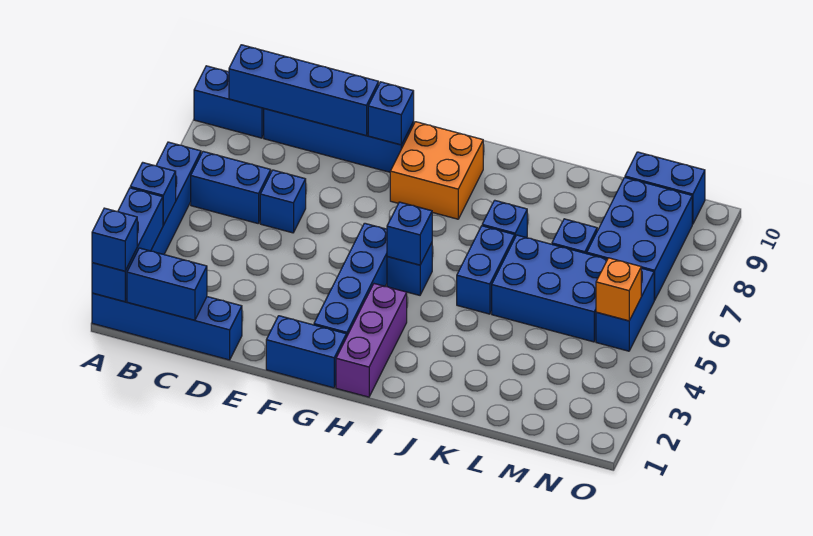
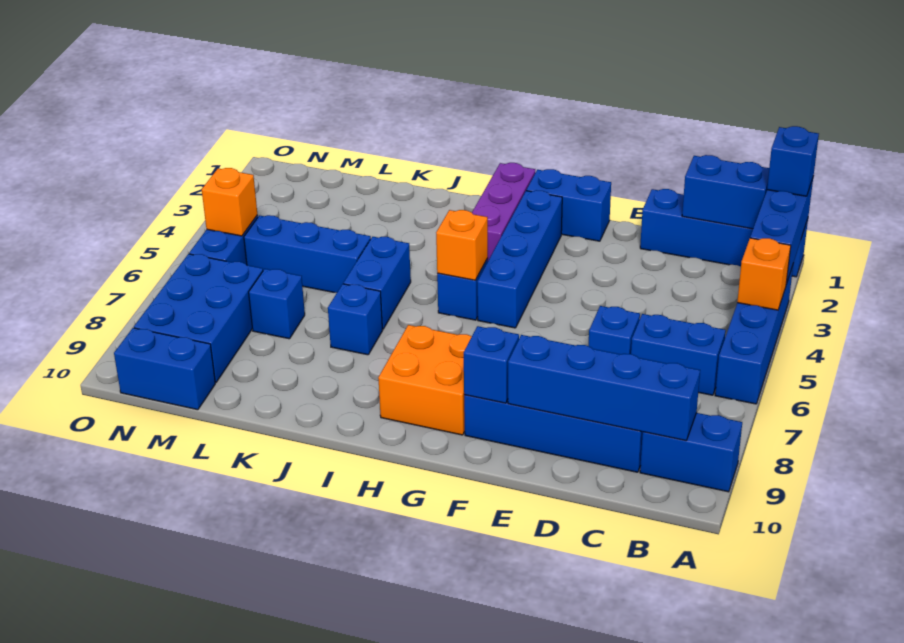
blue brick A4 level 2 -> orange brick A4 level 2
blue brick H5 level 2 -> orange brick H5 level 2
blue brick K5:M6 level 1 -> blue brick K5:M5 level 1

